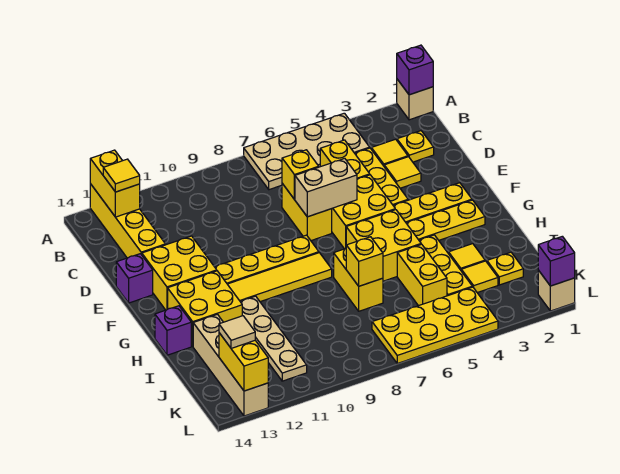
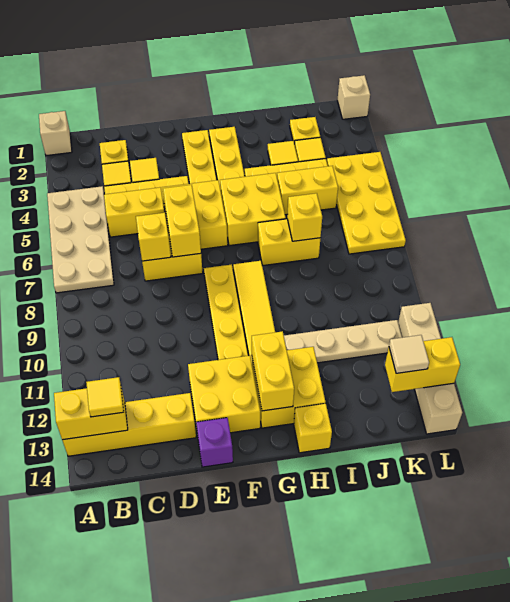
purple brick A1 level 2 -> none
tan brick E6:E7 level 2 -> yellow brick E6:E7 level 2
none -> yellow brick G12:G13 level 2
purple brick H14 level 1 -> yellow brick H14 level 1
tan brick I13:L13 level 1 -> tan brick L11:L14 level 1
purple brick L1 level 2 -> none

